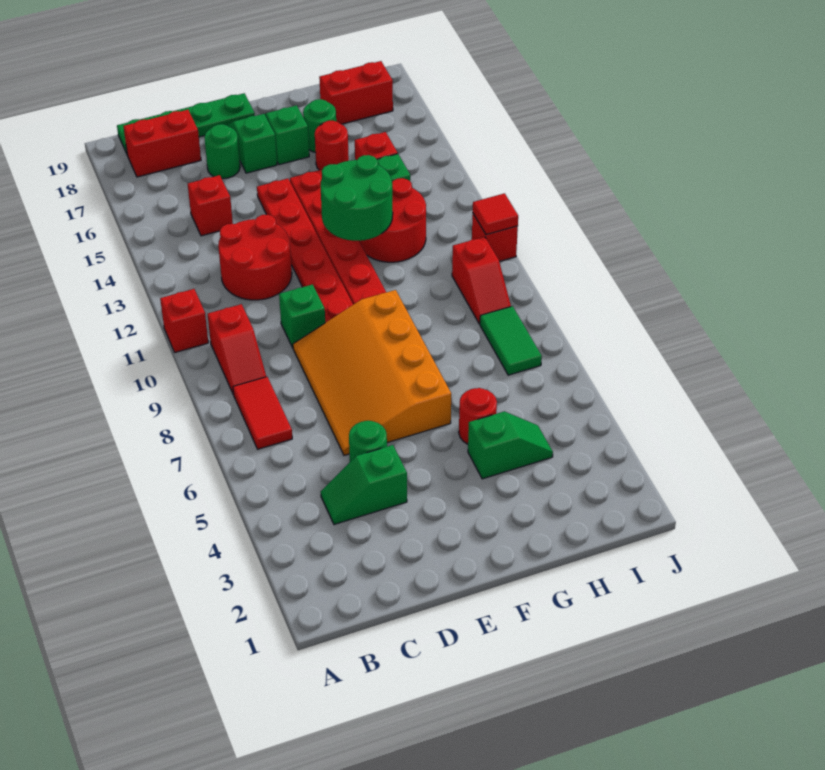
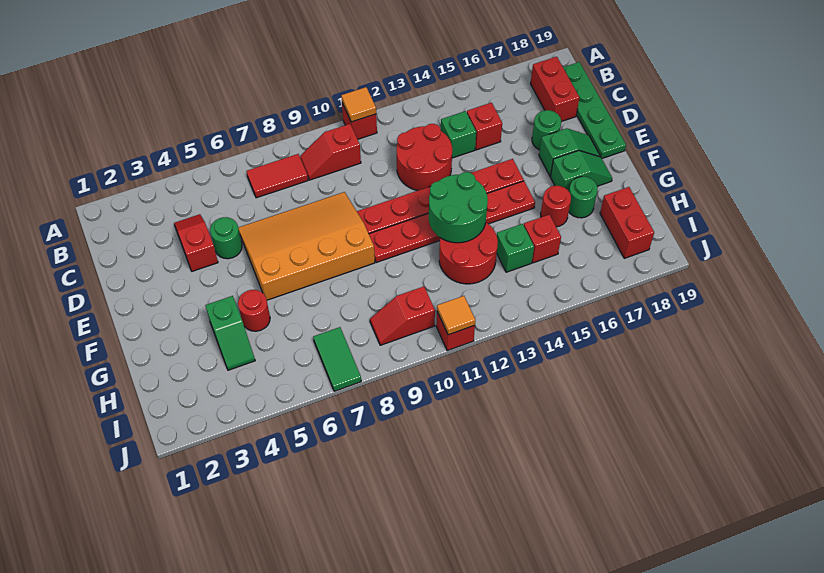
none -> orange tile A11 level 2
green slope C4:D4 level 1 top D -> red slope C4:D4 level 1 top D
green brick D10 level 1 -> green brick C14 level 1
green tile I7:I8 level 1 -> green tile I7:J7 level 1
red tile J11 level 2 -> orange tile J11 level 2

